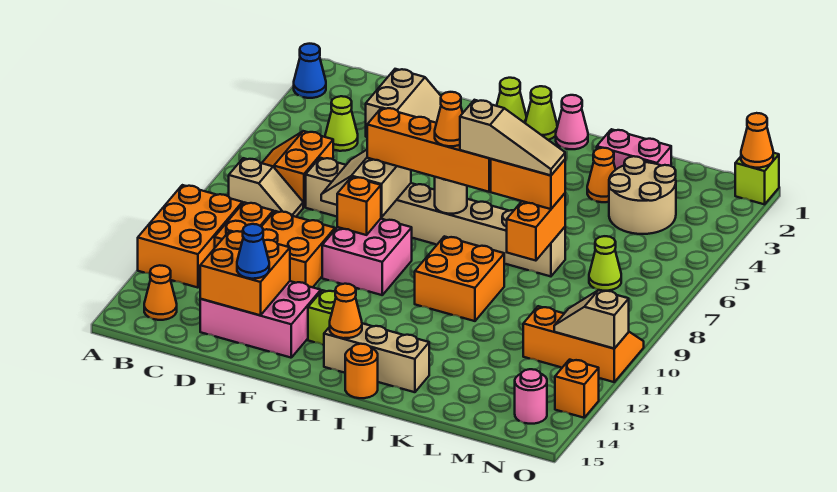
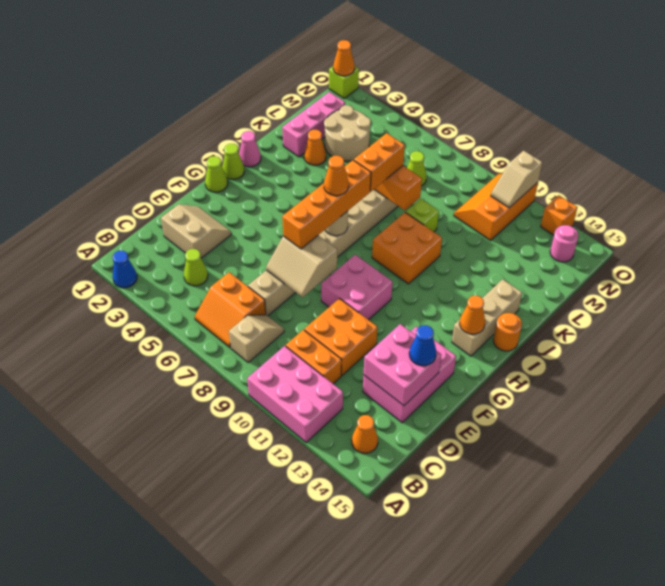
orange brick A10:B12 level 1 -> pink brick A10:B12 level 1
orange brick D13:E14 level 2 -> pink brick D13:E14 level 2
orange brick F9 level 2 -> none
lime brick G13 level 1 -> lime brick K9 level 1
tan slope I7:K7 level 4 top I -> none
pink brick K2:L2 level 1 -> pink brick K2:M2 level 1

